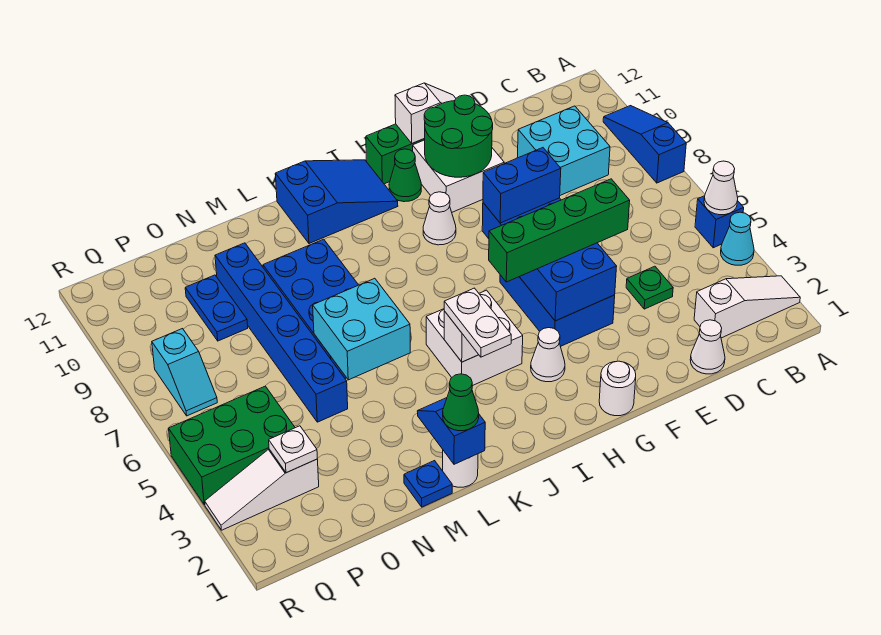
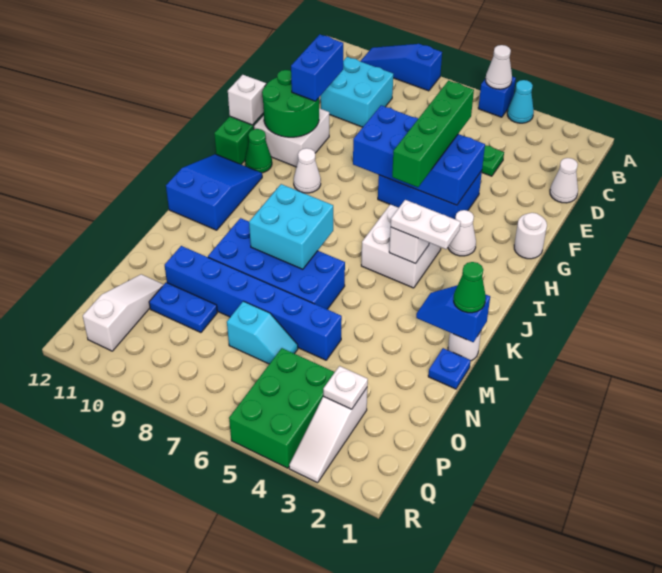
white slope A2:C2 level 1 top C -> white slope O11:Q11 level 1 top Q
blue brick F7:G7 level 3 -> blue brick E10:F10 level 3
cyan brick L5:M6 level 2 -> cyan brick K7:L8 level 2
cyan slope Q7:Q8 level 1 top 8 -> cyan slope O6:O7 level 1 top 7

